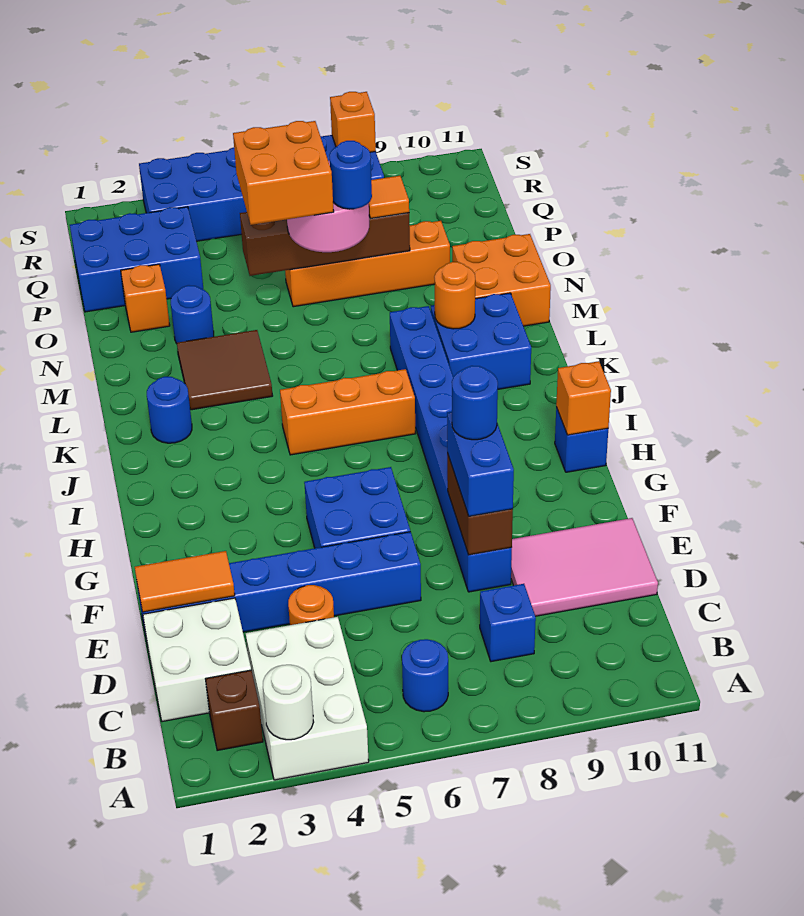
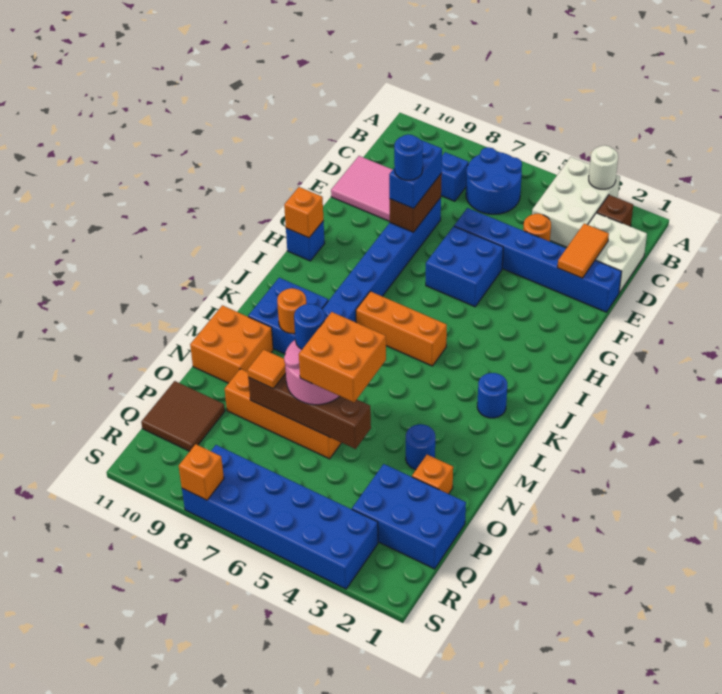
blue round brick B6 level 1 -> blue round brick B6:C7 level 1
orange tile E1:E2 level 2 -> orange tile D2:E2 level 2
brown tile L3:M4 level 1 -> brown tile P10:Q11 level 1

